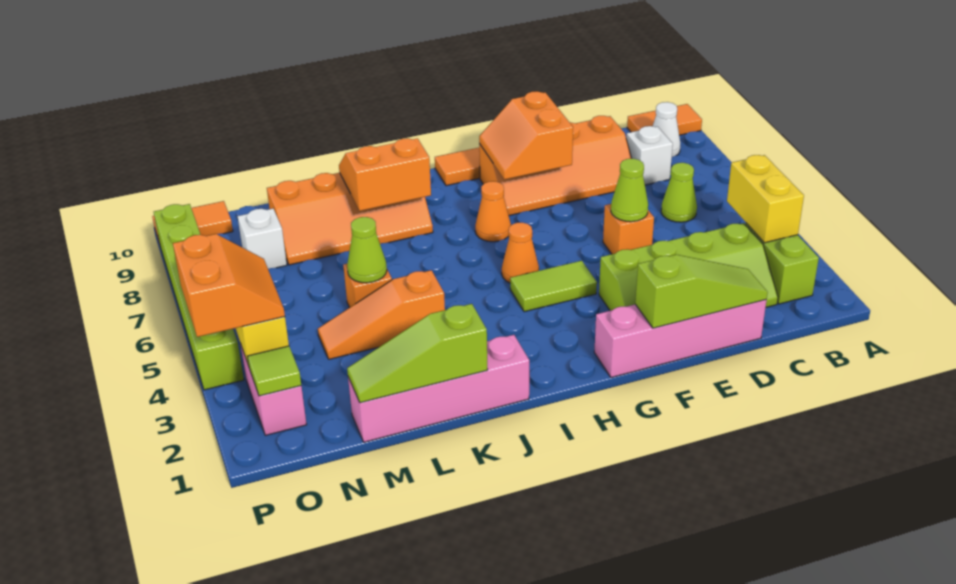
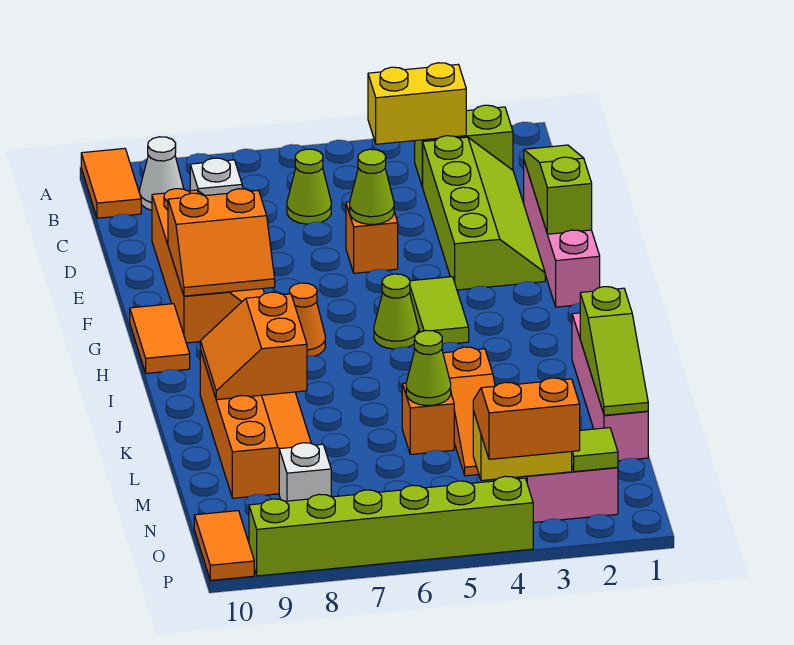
orange cone H5 level 1 -> lime cone H5 level 1

